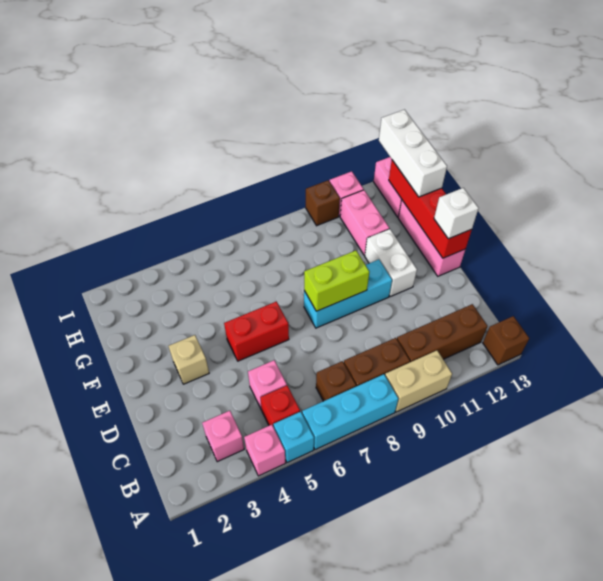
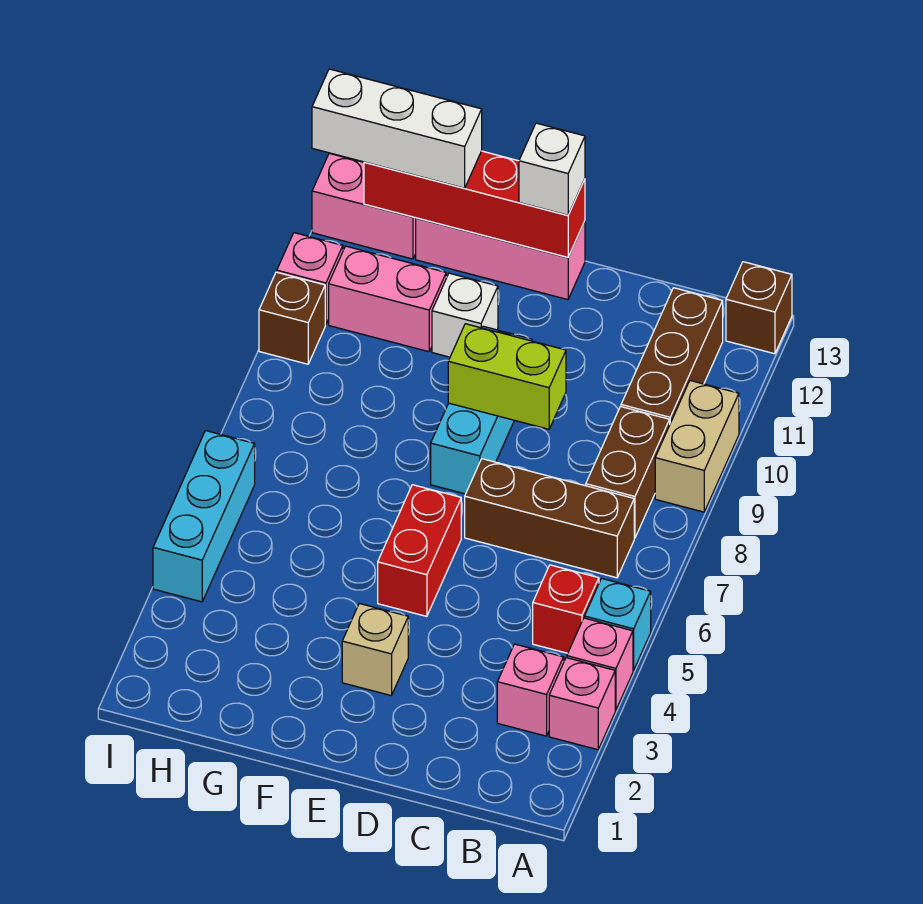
cyan brick A6:A8 level 1 -> cyan brick I4:I6 level 1
brown brick B7 level 1 -> brown brick B7:D7 level 1
pink brick C5 level 1 -> pink brick A3 level 1
lime brick E8:E9 level 2 -> lime brick D9:E9 level 2
white brick E11:F11 level 1 -> white brick F11 level 1

